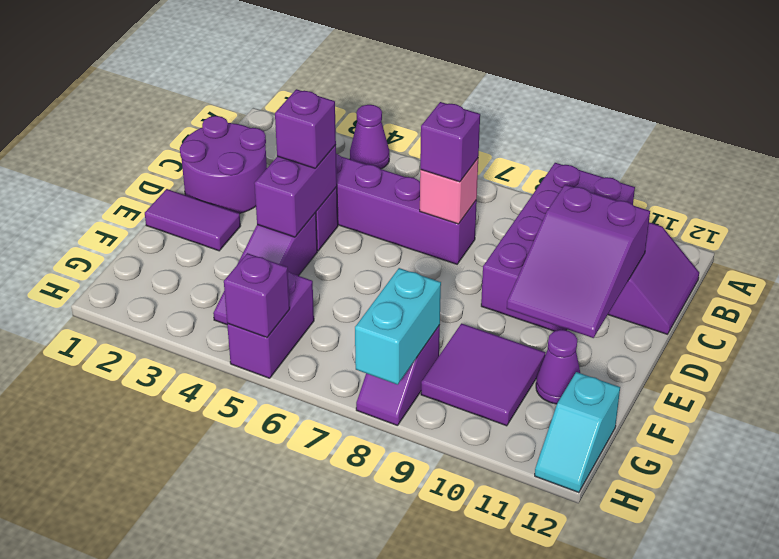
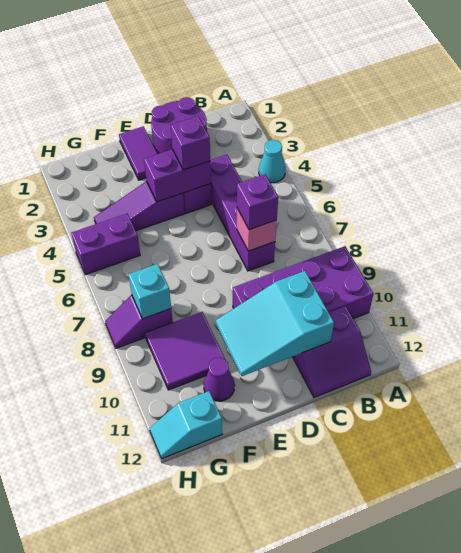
purple cone A4 level 1 -> cyan cone A4 level 1
purple slope C10:E11 level 2 top C -> cyan slope C10:E11 level 2 top C
cyan brick G8:H8 level 2 -> cyan brick G8 level 2
purple brick H5 level 2 -> none

